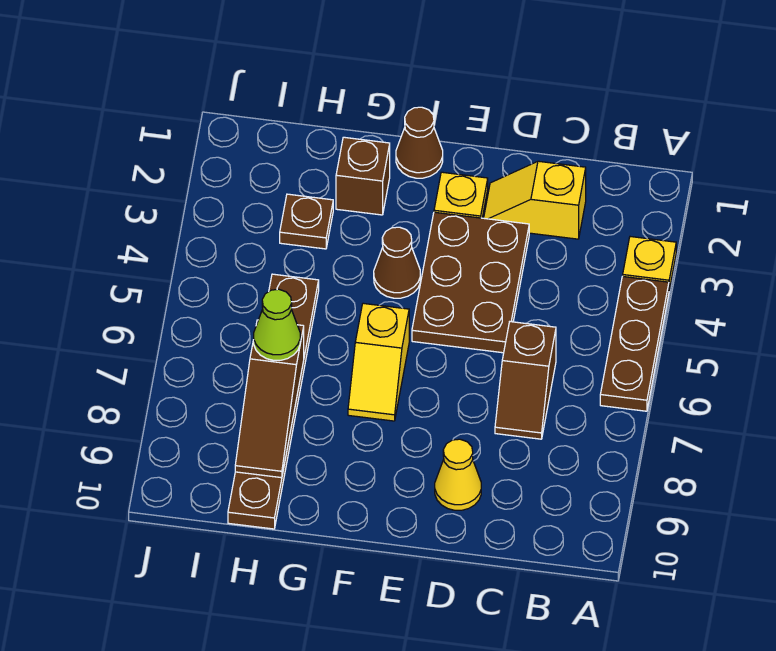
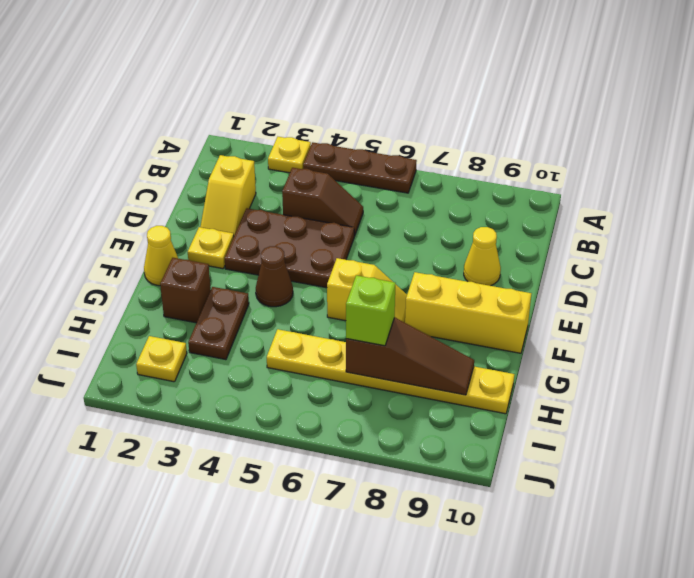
brown slope C6:C7 level 1 top 6 -> brown slope C4:C5 level 1 top 4
brown cone F1 level 1 -> yellow cone F1 level 1
none -> yellow brick F8:F10 level 1
brown plate H3 level 1 -> brown plate G3:H3 level 1
brown plate H5:H10 level 1 -> yellow plate H5:H10 level 1
lime cone H7 level 3 -> lime brick H7 level 3
none -> yellow plate I2 level 1

